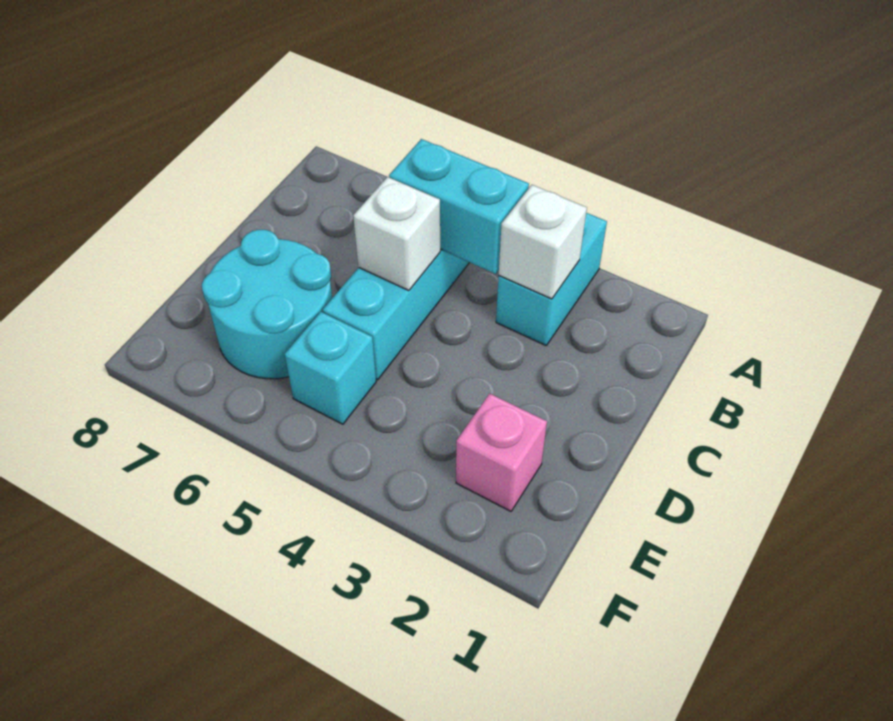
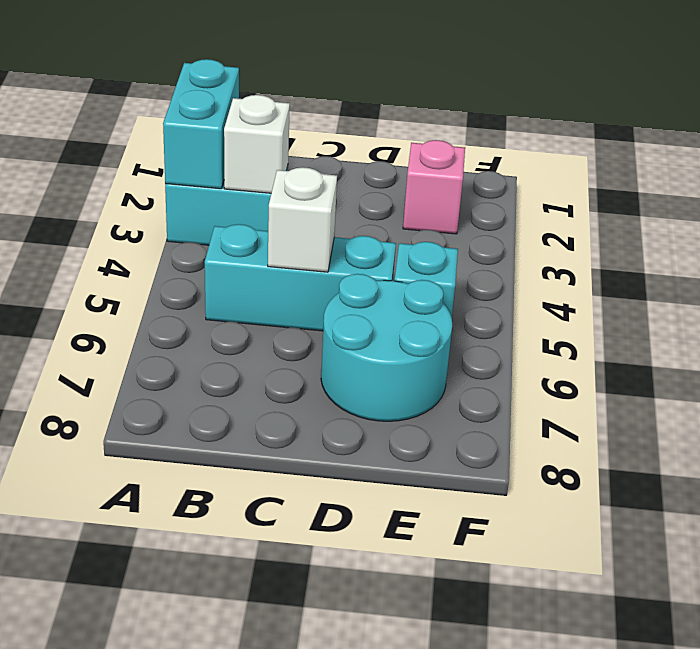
cyan brick B4:B5 level 2 -> cyan brick A2:A3 level 2

